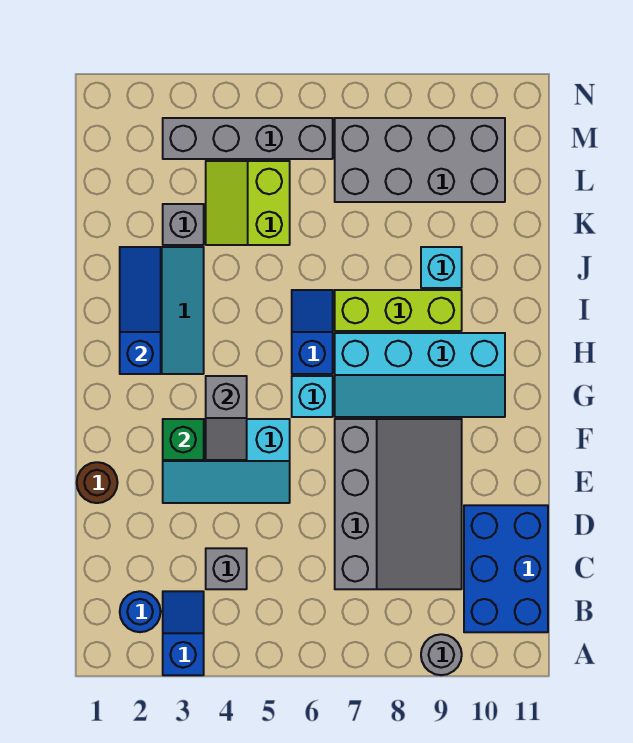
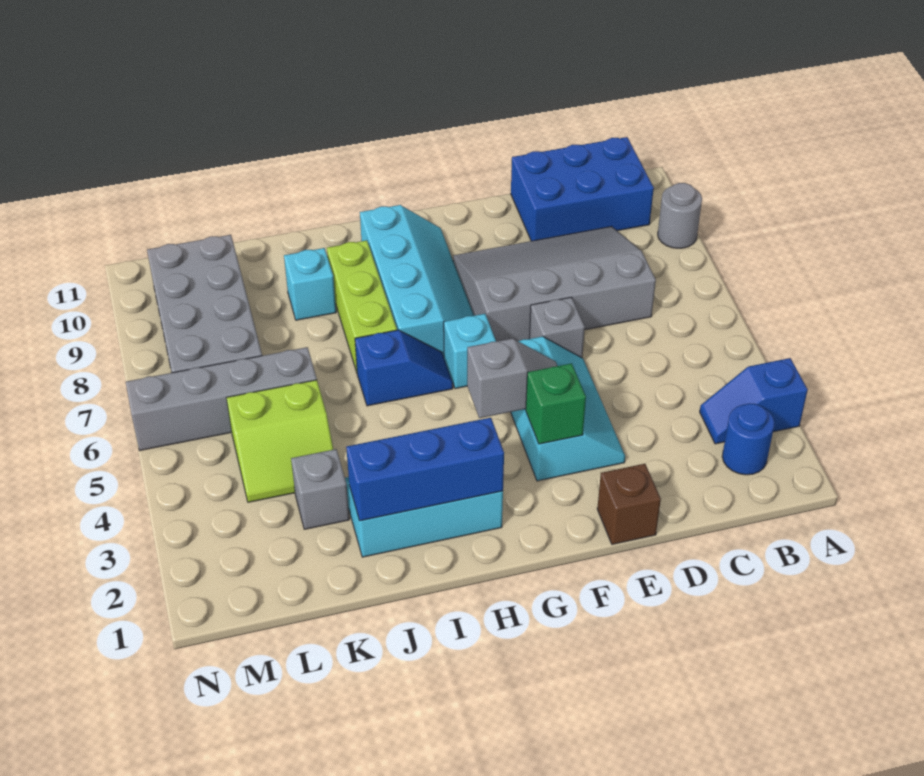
grey brick C4 level 1 -> grey brick E6 level 1
brown round brick E1 level 1 -> brown brick E1 level 1
blue slope H2:J2 level 2 top H -> blue brick H2:J2 level 2
blue slope H6:I6 level 1 top H -> blue slope H6:I6 level 1 top I
grey brick M3:M6 level 1 -> grey brick K6:N6 level 1

